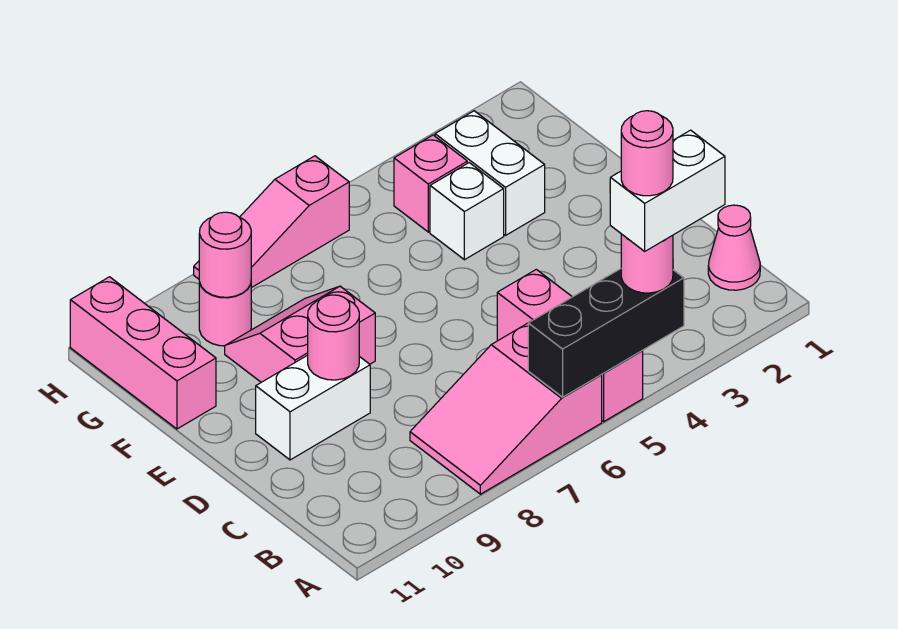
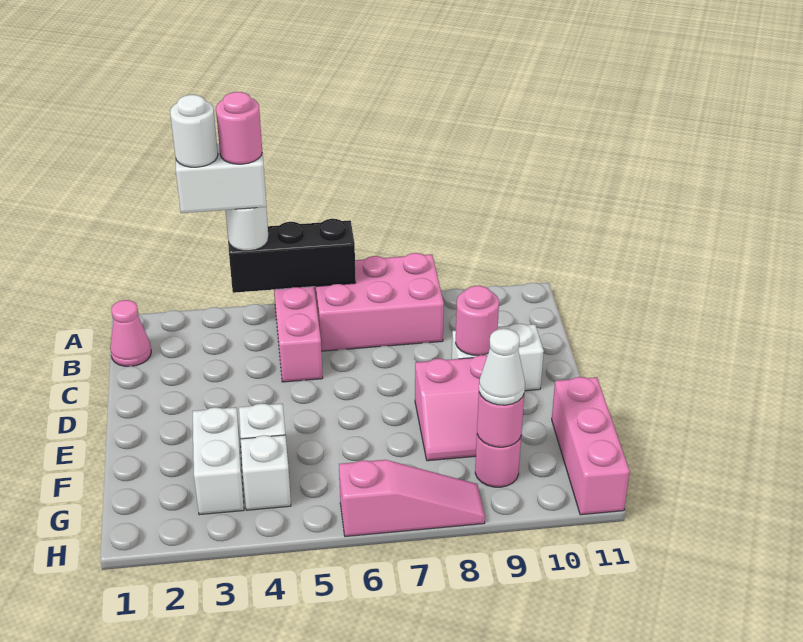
none -> white round brick A3 level 5
pink round brick A4 level 3 -> white round brick A4 level 3
pink slope A6:B8 level 1 top 6 -> pink brick A6:B8 level 1
pink brick G4 level 1 -> white brick G4 level 1
none -> white cone G9 level 3

